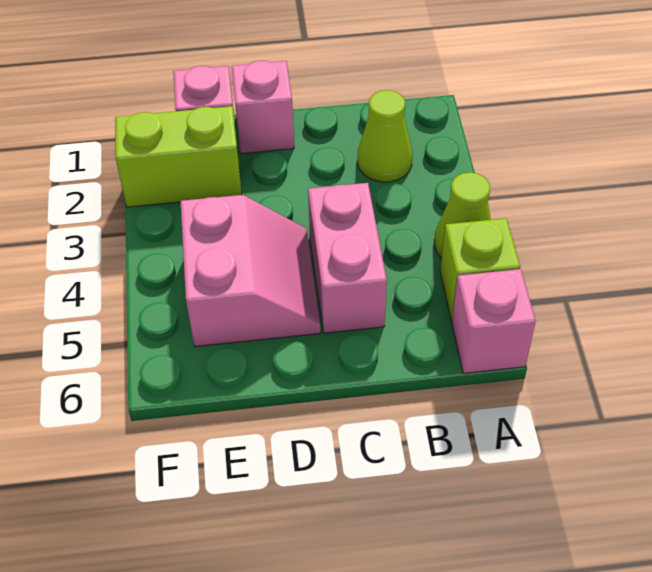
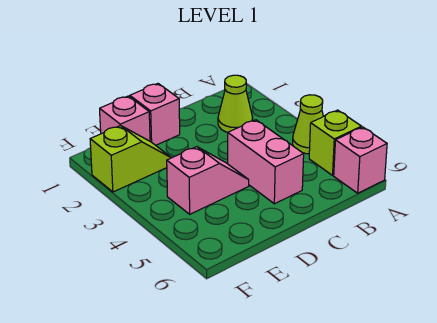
pink slope D4:E5 level 1 top E -> pink slope D4:E4 level 1 top E
lime brick E2:F2 level 1 -> lime slope E2:F2 level 1 top F

